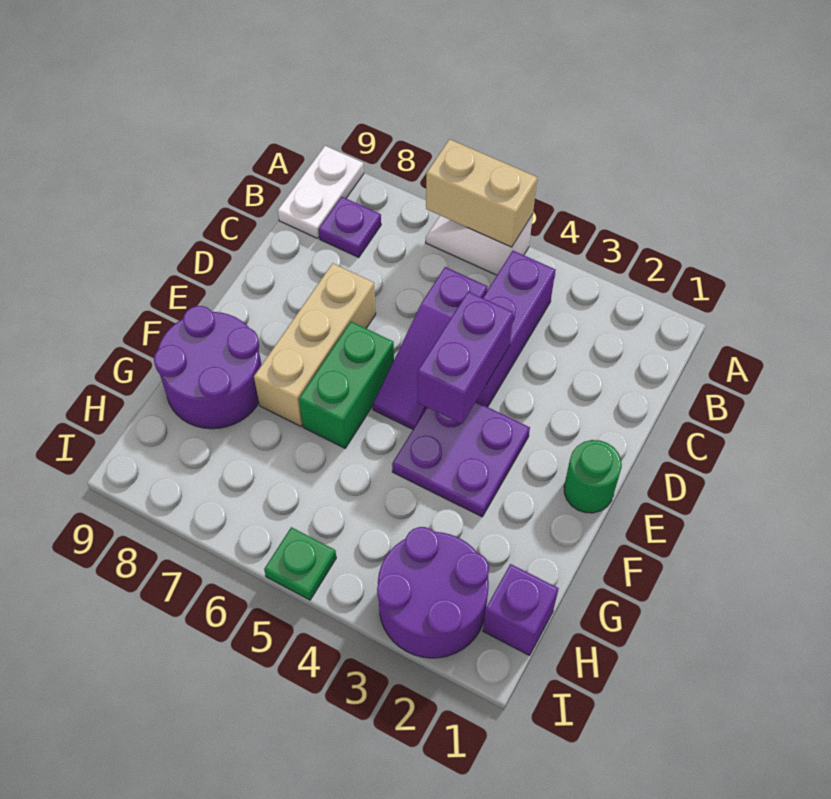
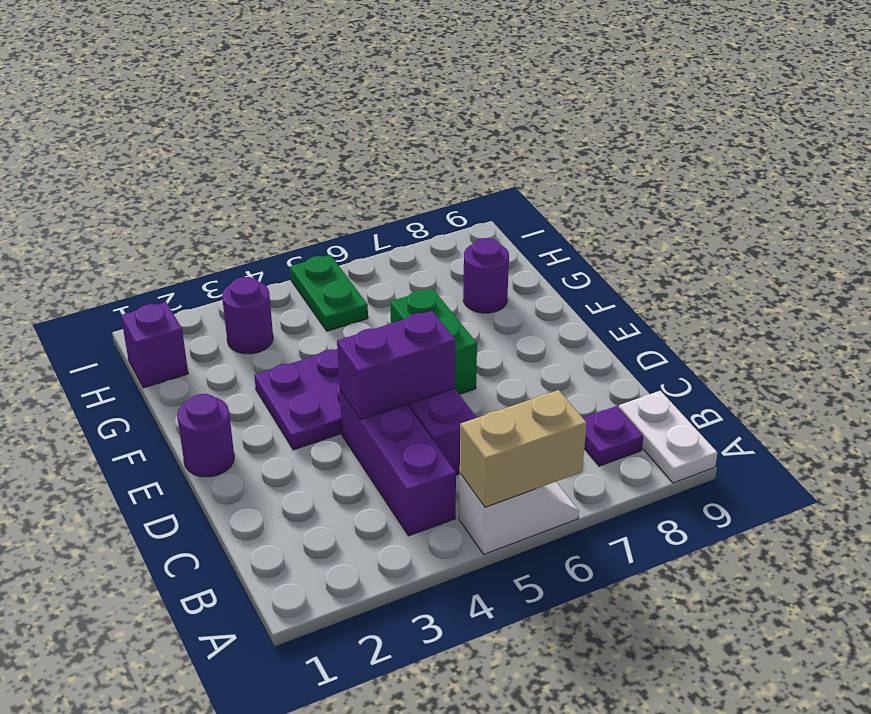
purple brick D4:E4 level 2 -> purple brick D4:D5 level 2
tan brick D7:F7 level 1 -> none
green round brick E1 level 1 -> purple round brick E1 level 1
purple round brick F8:G9 level 1 -> purple round brick G8 level 1
purple round brick H2:I3 level 1 -> purple round brick H3 level 1
green plate I5 level 1 -> green plate H5:I5 level 1

